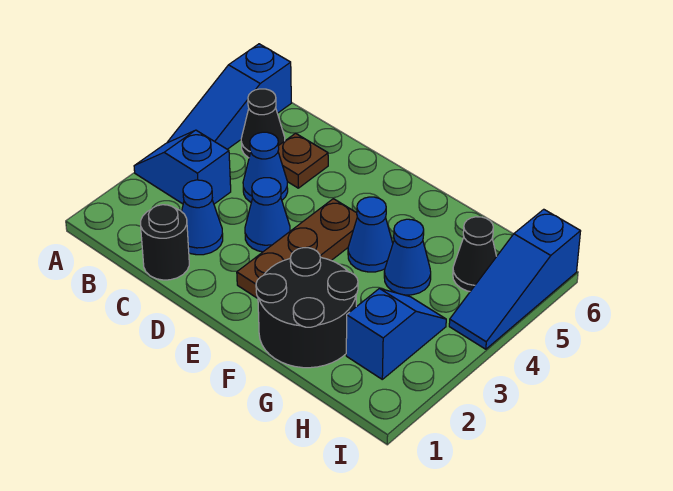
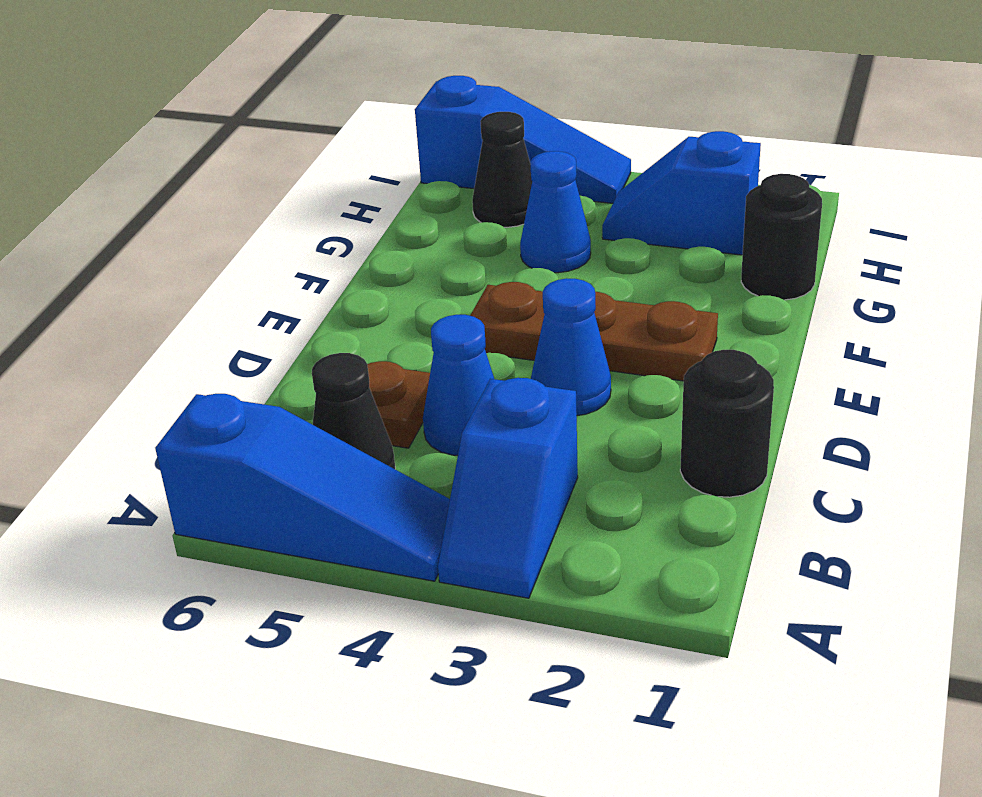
blue cone C2 level 1 -> none
black round brick F1:G2 level 1 -> black round brick G1 level 1
blue cone F4 level 1 -> none

